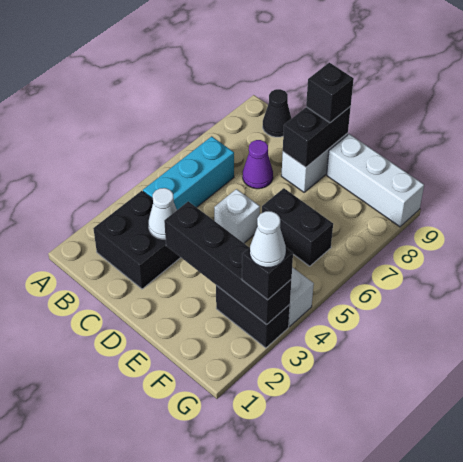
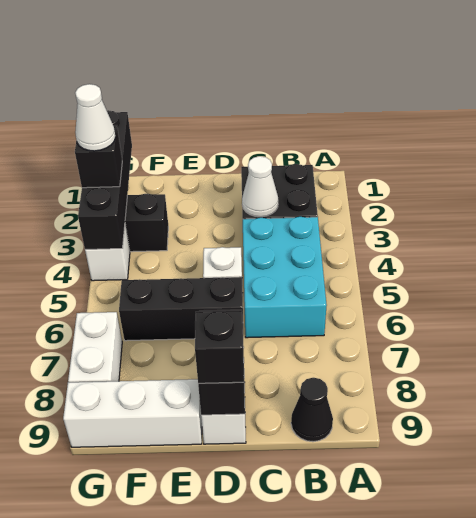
cyan brick B4:B6 level 1 -> cyan brick B4:C6 level 1
purple cone C7 level 1 -> none
black brick D3:G3 level 2 -> black brick G1:G4 level 2
black brick E6:F6 level 1 -> black brick D6:F6 level 1
none -> white brick G7:G8 level 1

